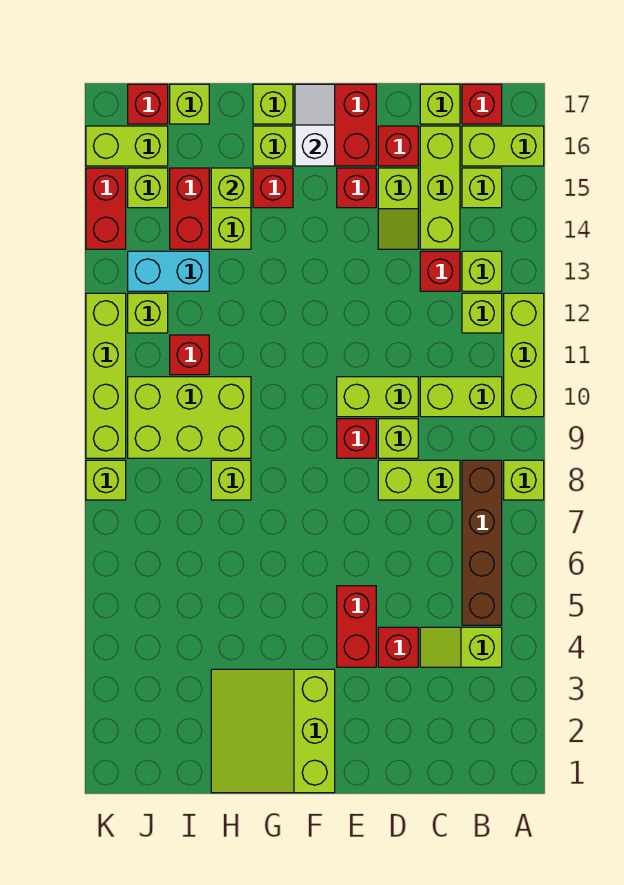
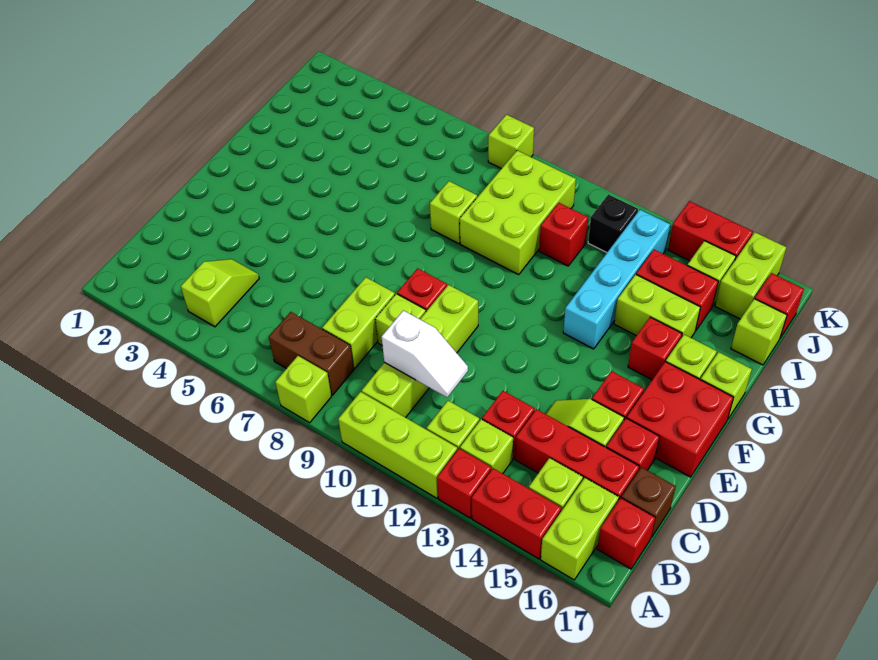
brown brick B5:B8 level 1 -> brown brick B7:B8 level 1
lime brick C14:C16 level 1 -> red brick C14:C16 level 1
lime brick C17 level 1 -> brown brick C17 level 1
red brick D4 level 1 -> red brick A13 level 1
red brick E4:E5 level 1 -> red brick A14:A15 level 1
lime slope F1:H3 level 1 top F -> none
white slope F16:F17 level 2 top 16 -> white slope C10:C11 level 2 top 10
lime brick H15 level 2 -> none
cyan brick I13:J13 level 1 -> cyan brick G13:J13 level 1
lime brick J12 level 1 -> black brick J12 level 1
lime brick K9:K12 level 1 -> none

